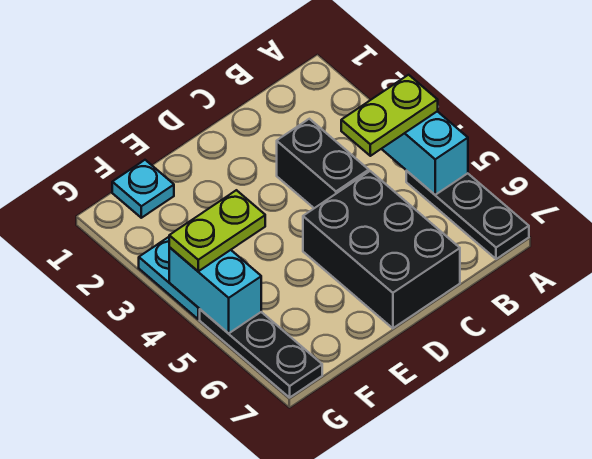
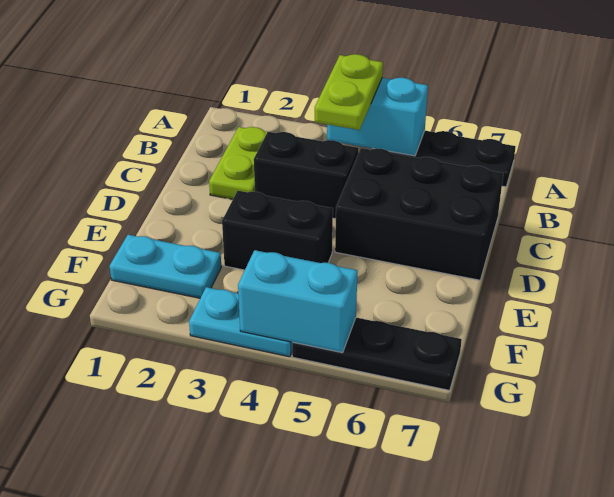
none -> black brick E3:E4 level 1
cyan plate F1 level 1 -> cyan plate F1:F2 level 1
lime plate F4:G4 level 3 -> lime plate B2:C2 level 1

